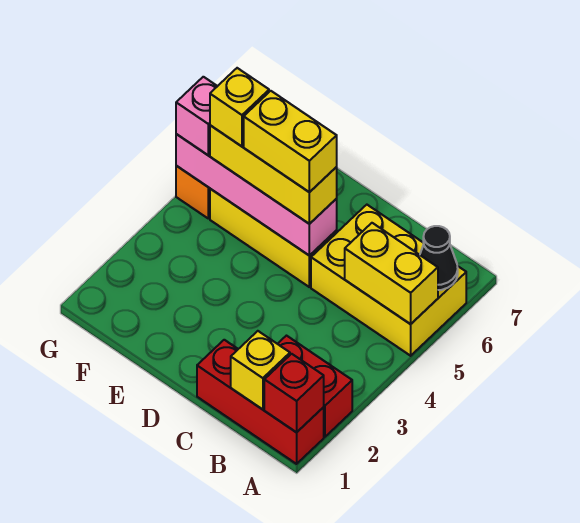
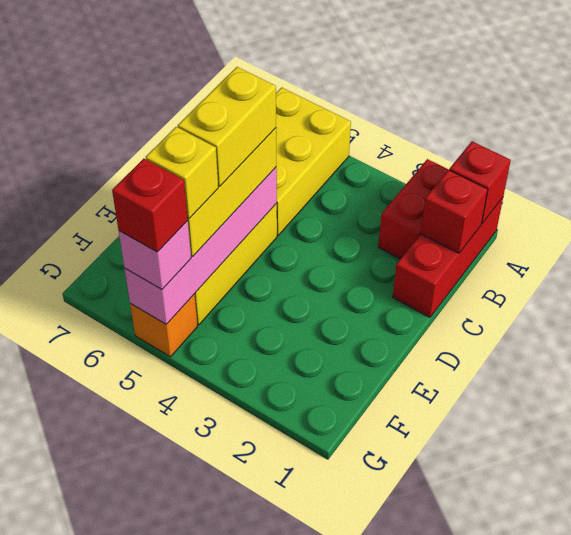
yellow brick A5:B5 level 2 -> none
black cone A6 level 2 -> none
yellow brick B1 level 2 -> red brick B1 level 2
none -> red brick G5 level 4

